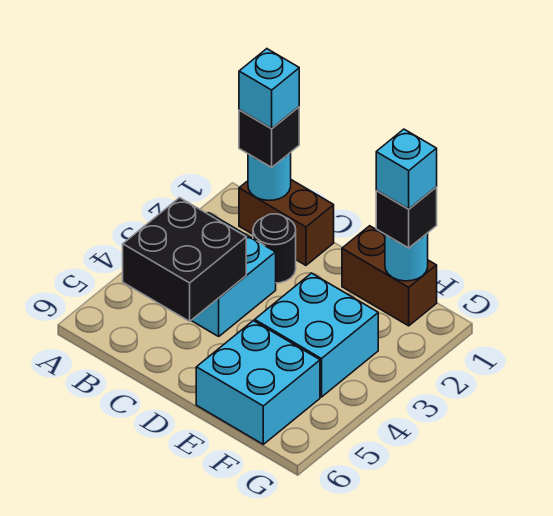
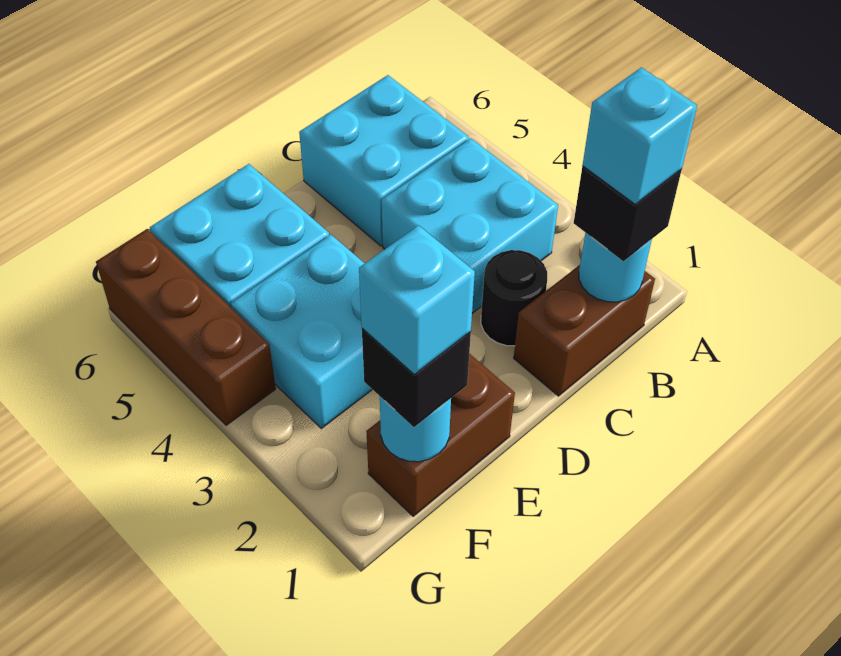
black brick B4:C5 level 2 -> none
none -> cyan brick B5:C6 level 1
none -> brown brick G4:G6 level 1

